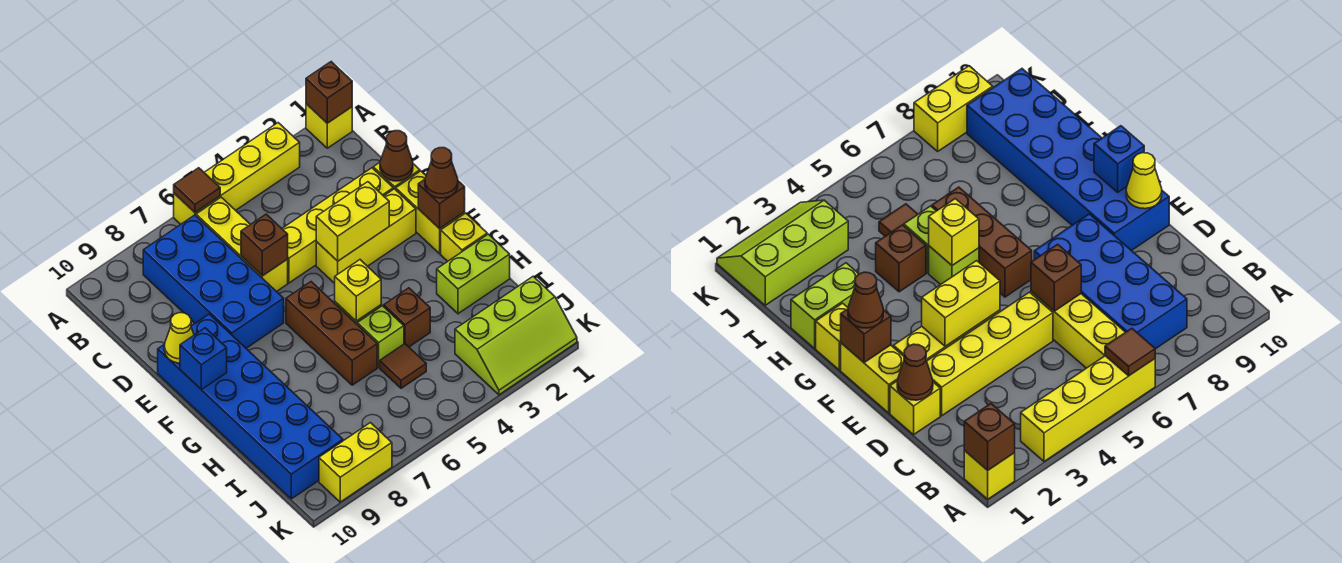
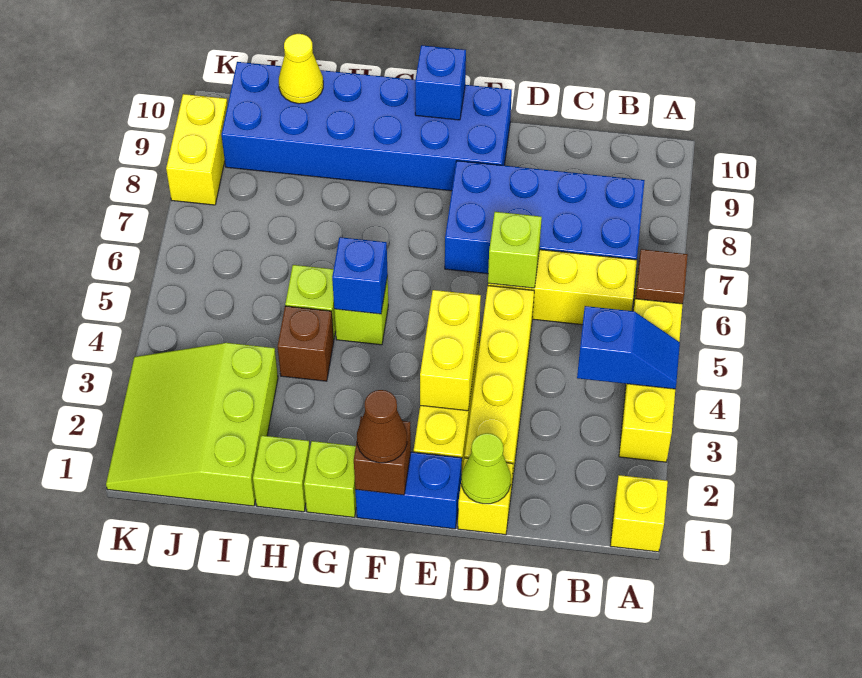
brown brick A1 level 2 -> none
none -> blue slope A4:B4 level 2 top B
brown cone D1 level 2 -> lime cone D1 level 2
brown brick D6 level 2 -> lime brick D6 level 2
yellow brick E1:F1 level 1 -> blue brick E1:F1 level 1
yellow cone E10 level 2 -> yellow cone I10 level 2
brown brick F6:H6 level 1 -> none
yellow brick G1 level 1 -> lime brick G1 level 1
yellow brick G5 level 2 -> blue brick G5 level 2
lime brick H1:H2 level 1 -> lime brick H1 level 1
brown tile I5 level 1 -> none
lime slope J1:K3 level 1 top J -> lime slope I1:K3 level 1 top I

